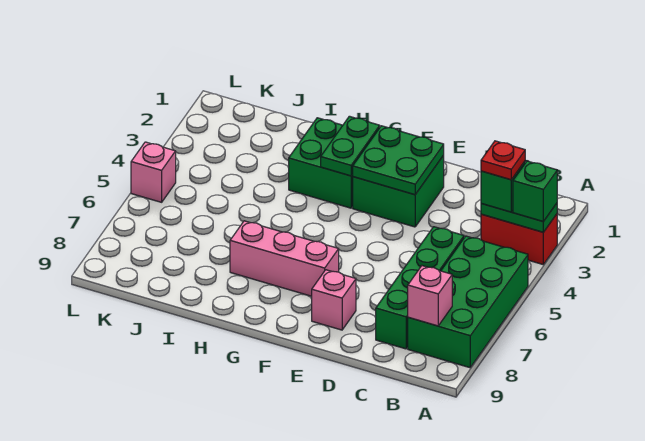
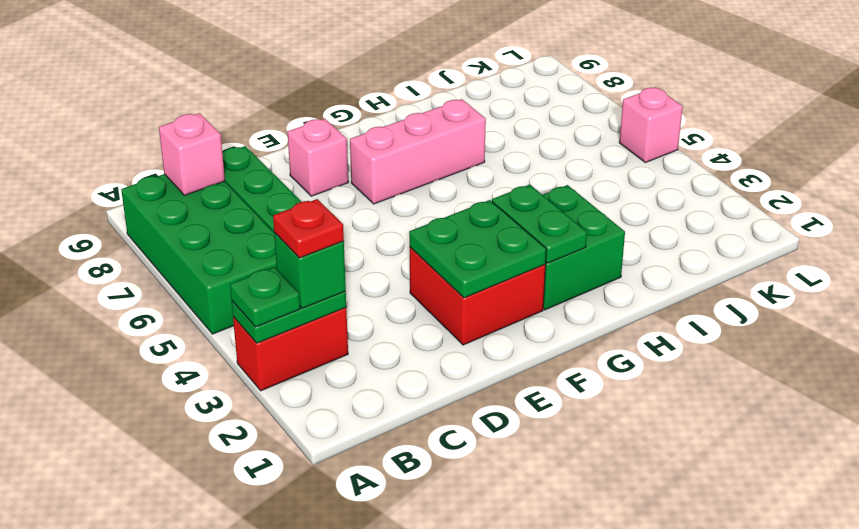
green brick A3 level 3 -> green plate A3 level 3
green brick E2:F3 level 1 -> red brick E2:F3 level 1

